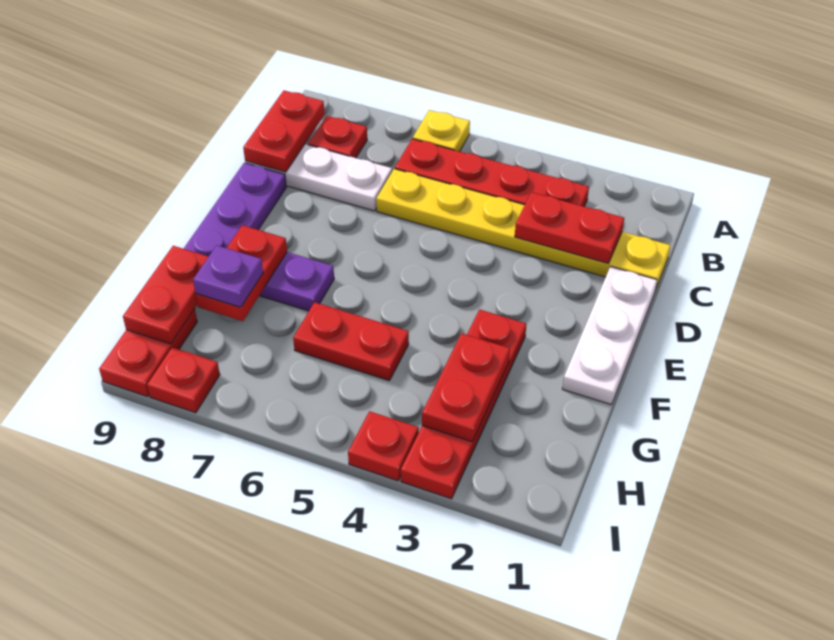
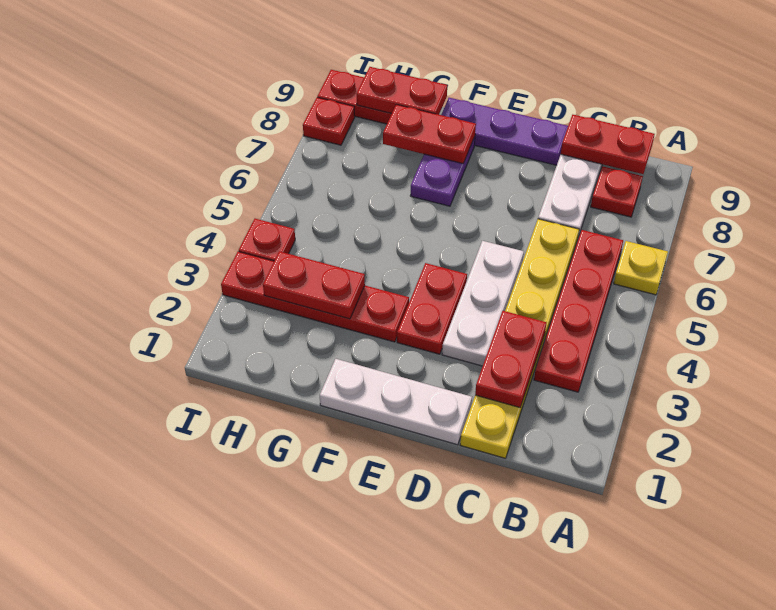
none -> white plate D3:D5 level 1
red plate G5:G6 level 1 -> red plate E3:E4 level 1
purple plate G8 level 3 -> none

